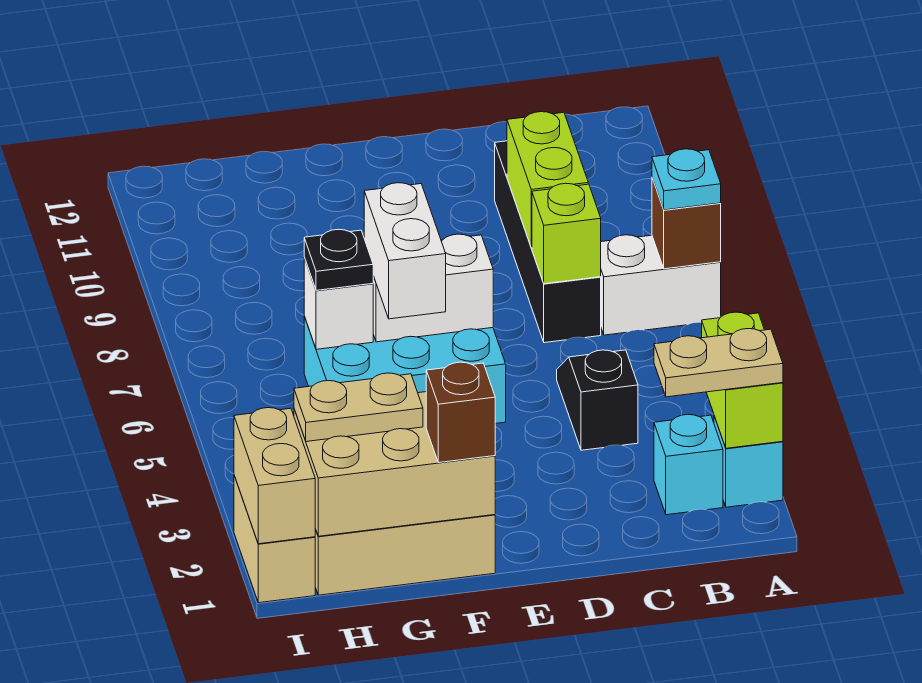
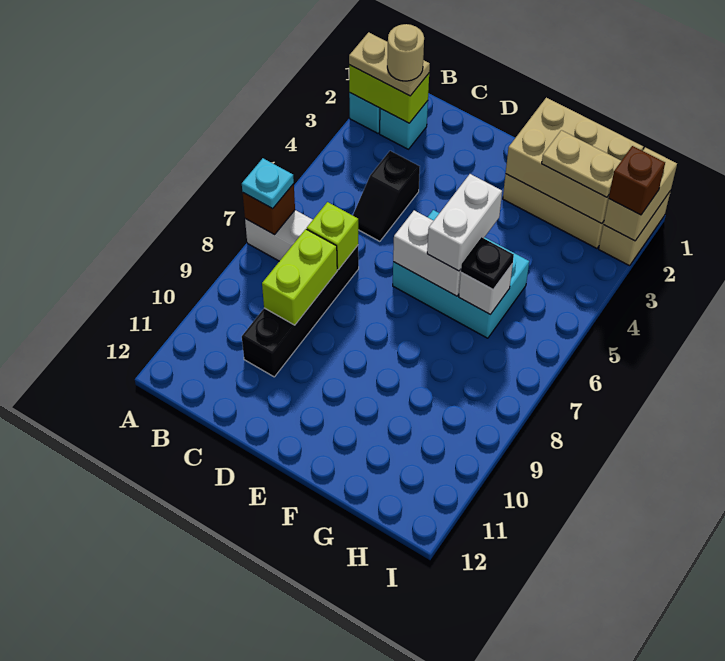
lime brick A2:A3 level 2 -> lime brick A2:B2 level 2
none -> tan round brick B2 level 4
brown brick F1 level 3 -> brown brick I2 level 3

